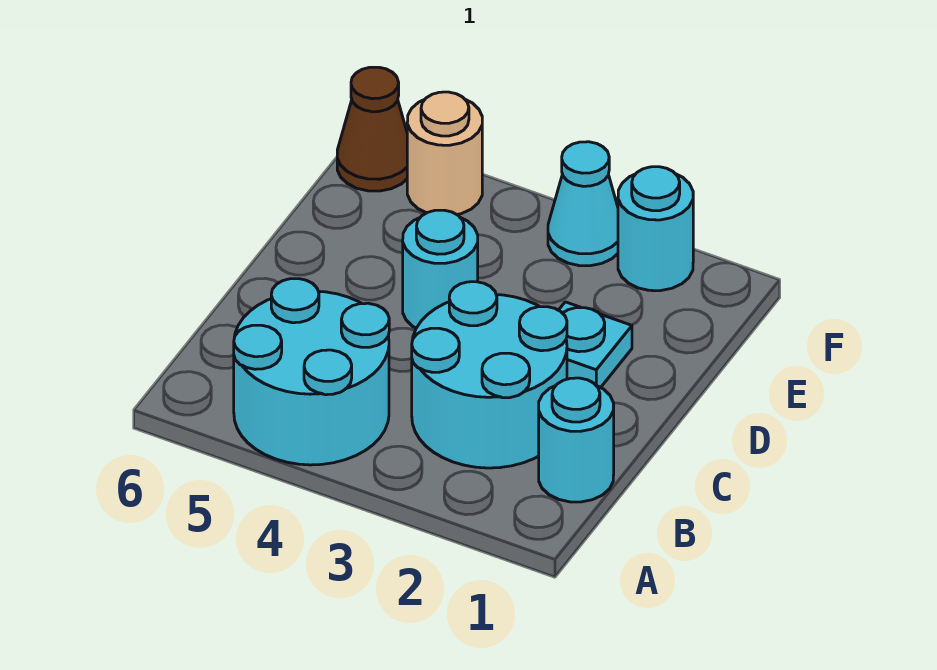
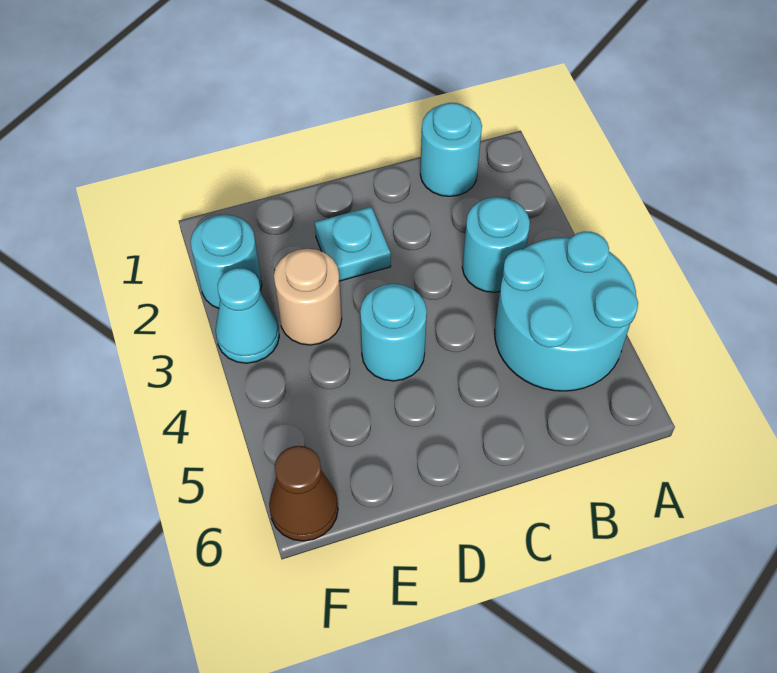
cyan round brick B2:C3 level 1 -> cyan round brick B3 level 1
tan round brick F5 level 1 -> tan round brick E3 level 1

